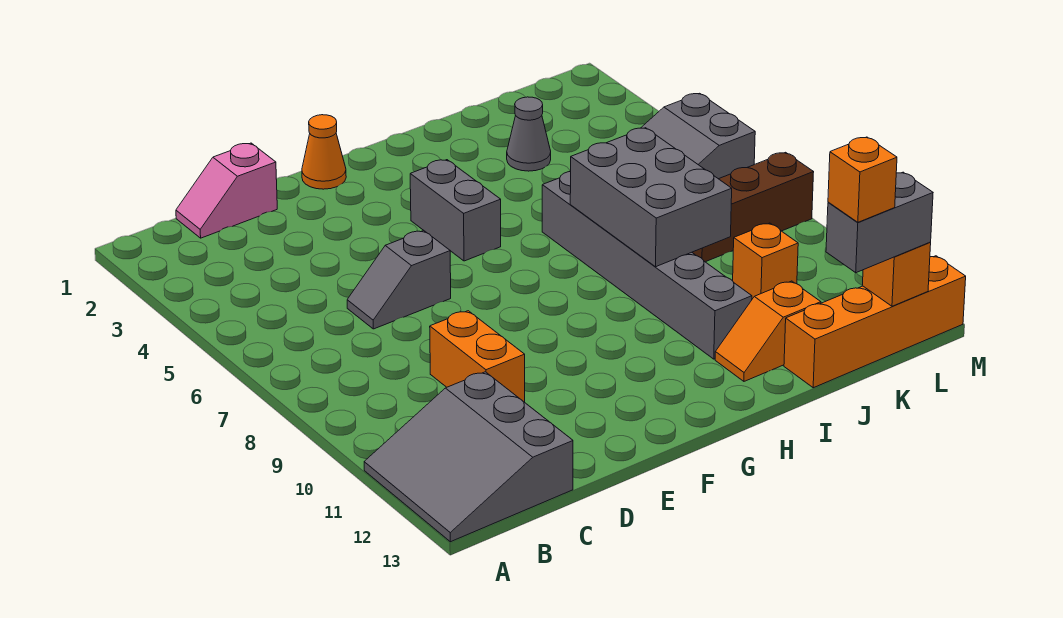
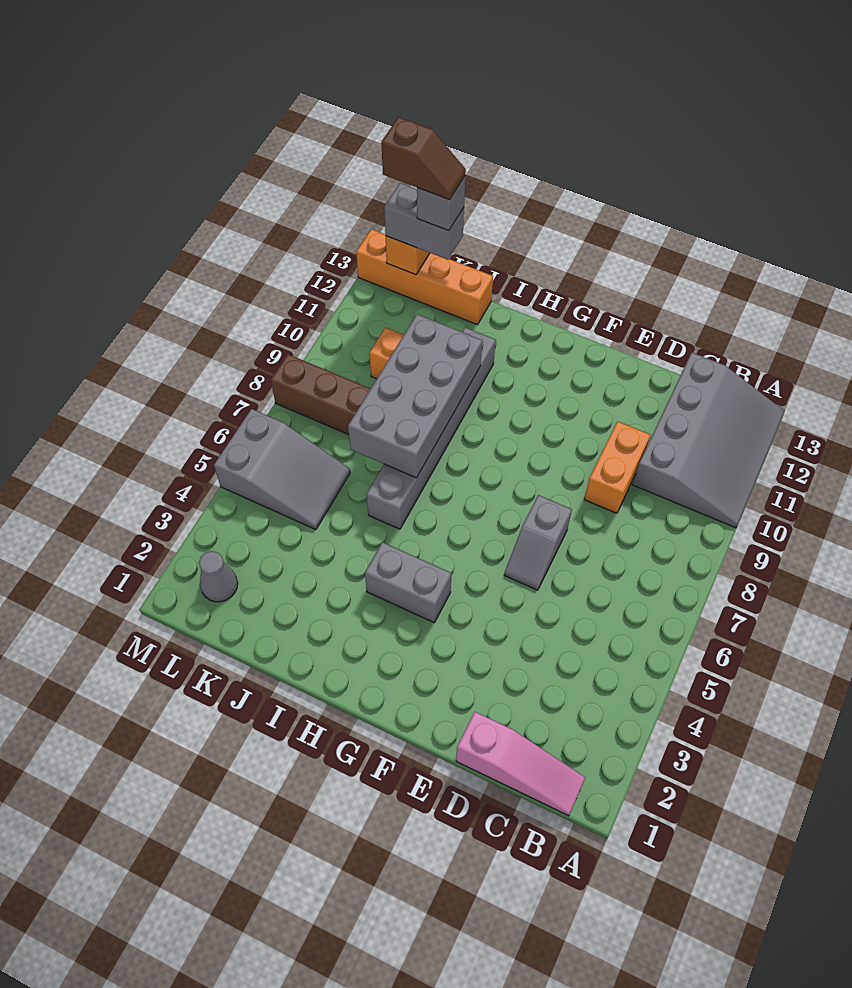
grey slope A11:C13 level 1 top C -> grey slope A10:C13 level 1 top C
pink slope C1:D1 level 1 top D -> pink slope B1:D1 level 1 top D
grey slope D6:E6 level 1 top E -> grey slope E6:E7 level 1 top 7
orange cone F1 level 1 -> none
grey brick G4:G5 level 1 -> grey brick G4:H4 level 1
grey brick I7:J9 level 2 -> grey brick I7:J10 level 2
orange slope I12:J12 level 1 top J -> none
grey cone J3 level 1 -> grey cone L2 level 1
orange brick K13 level 4 -> grey brick K13 level 4
none -> brown slope K13:L13 level 5 top L

